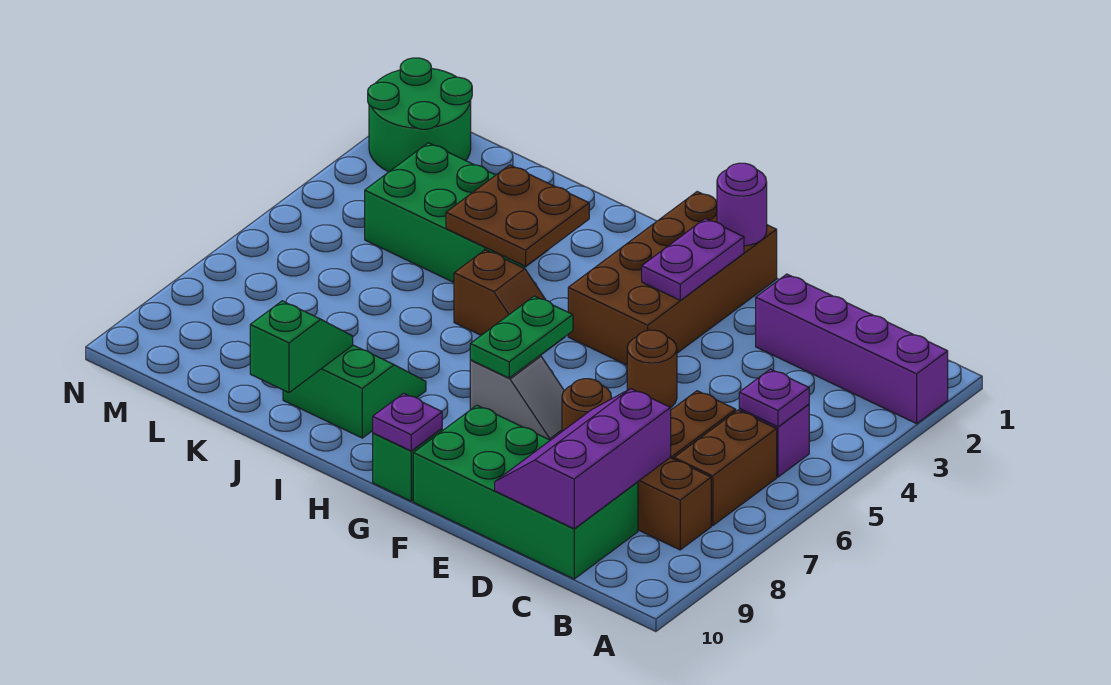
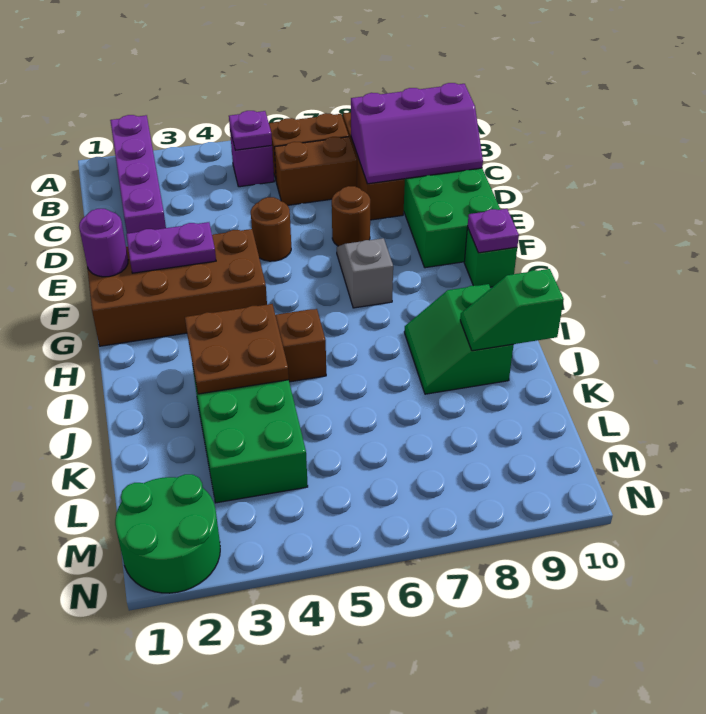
green plate G6:G7 level 2 -> none

